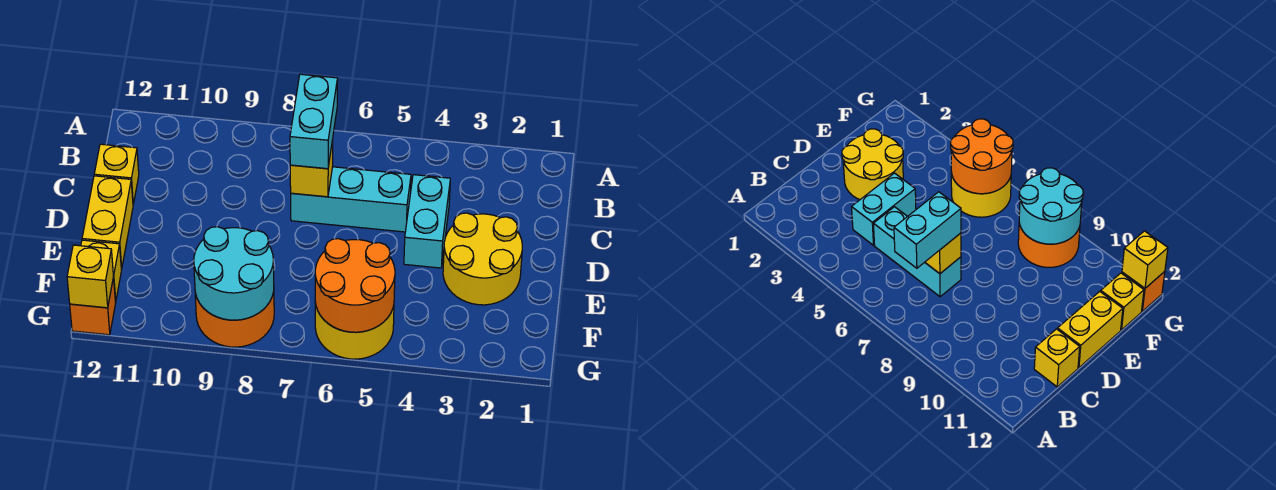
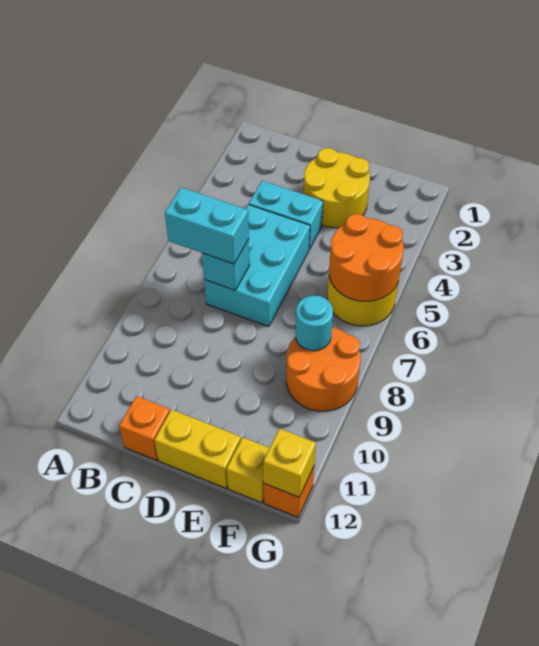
cyan brick C5:C7 level 1 -> cyan brick C5:D7 level 1
yellow brick C7 level 2 -> cyan brick C7 level 2
yellow brick C12 level 1 -> orange brick C12 level 1
cyan round brick F8:G9 level 2 -> cyan round brick F8 level 2

